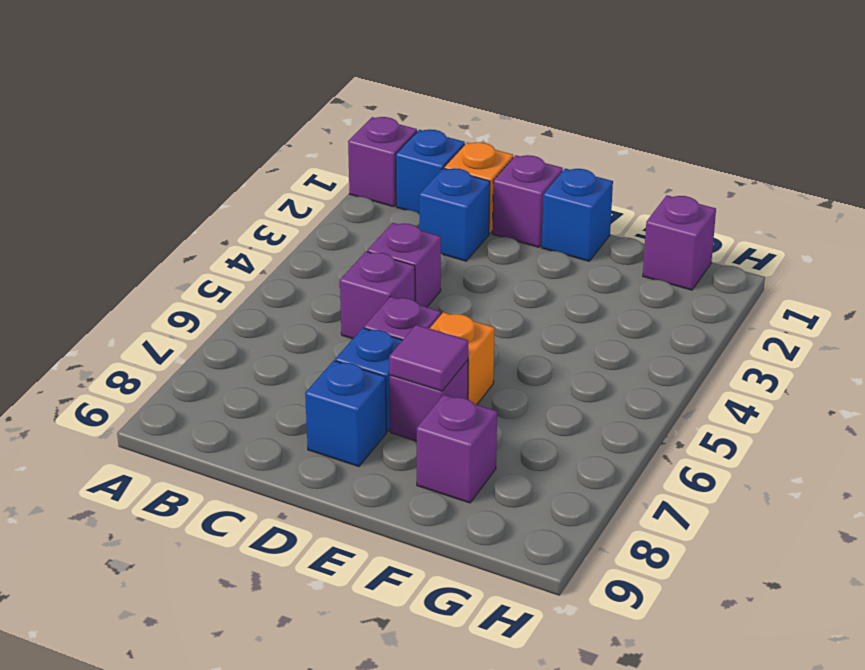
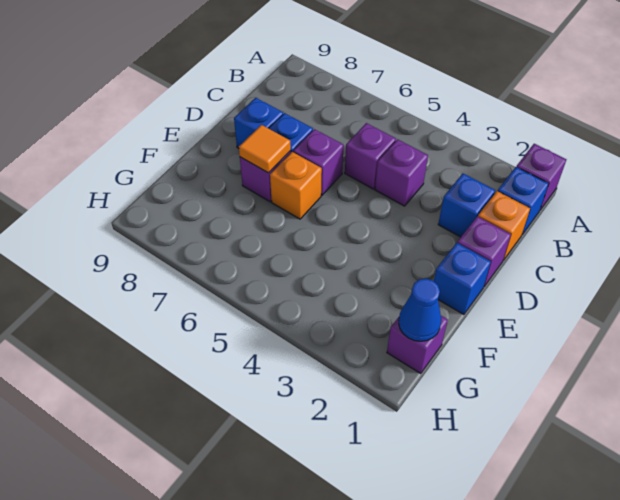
purple tile E7 level 2 -> orange tile E7 level 2
purple brick F8 level 1 -> none
none -> blue cone G1 level 2

